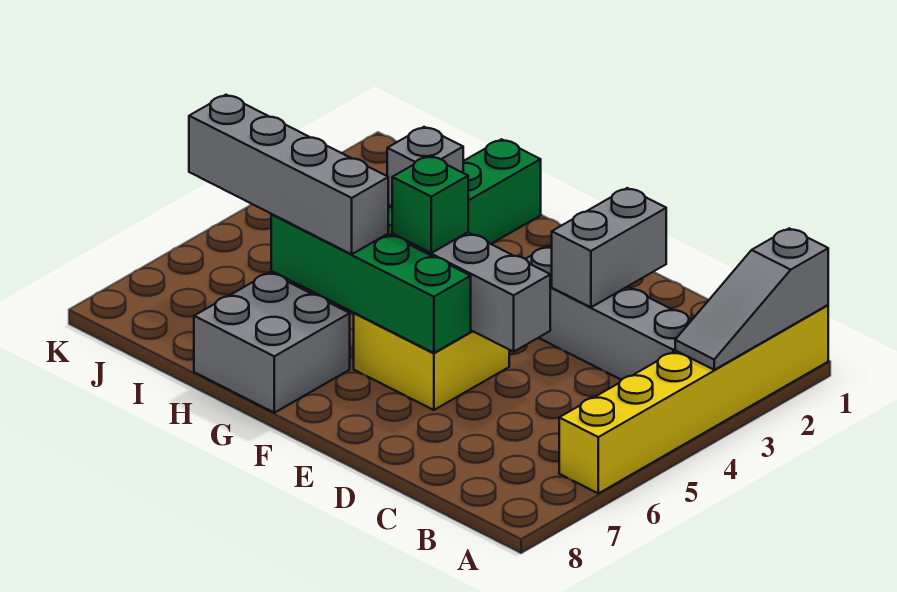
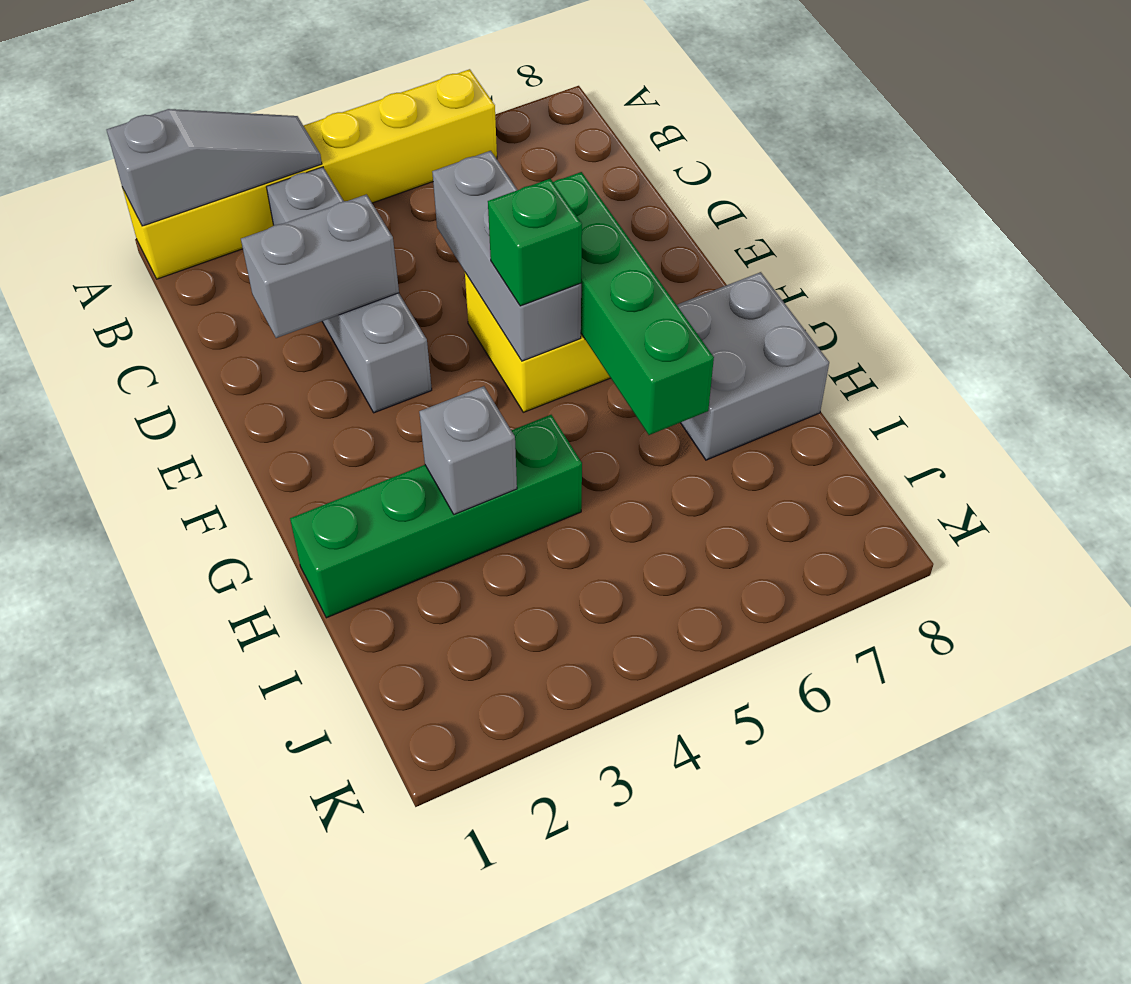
grey brick G6:J6 level 3 -> none

